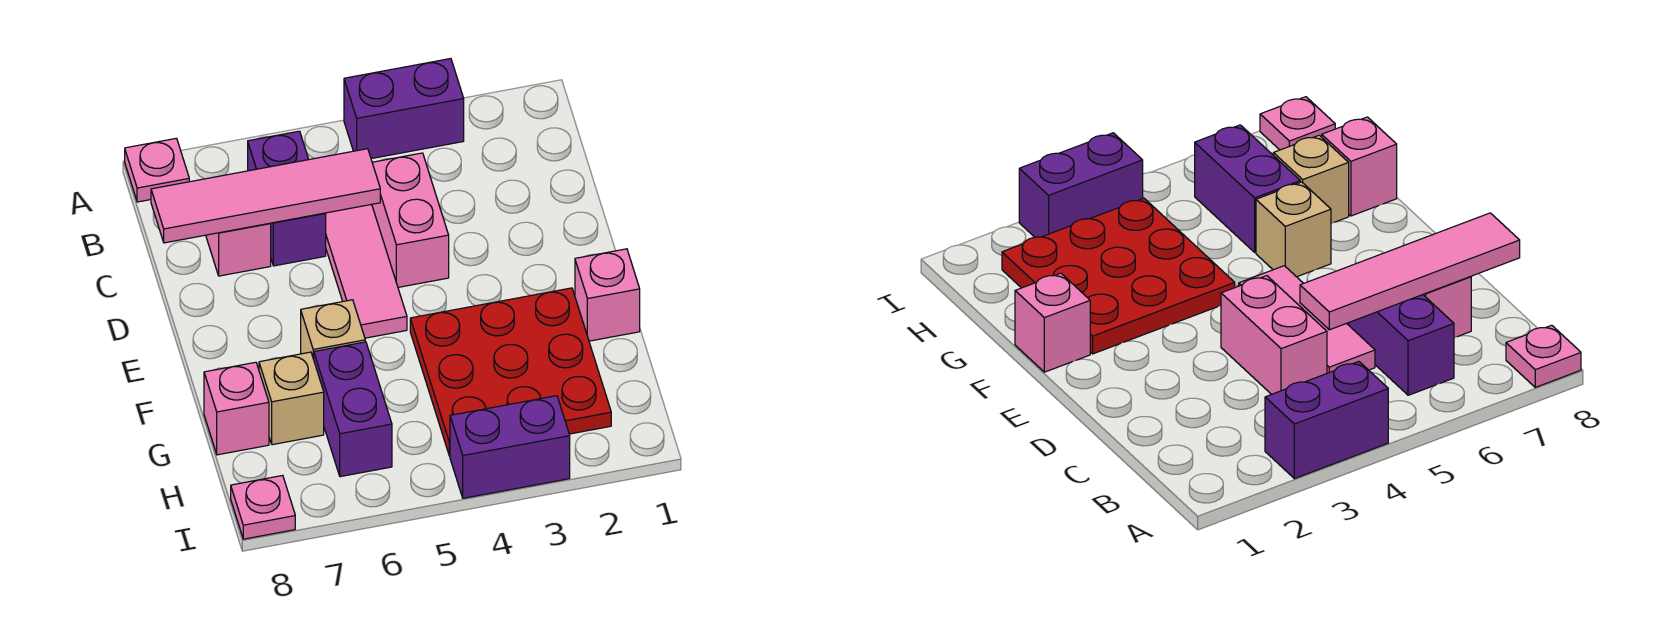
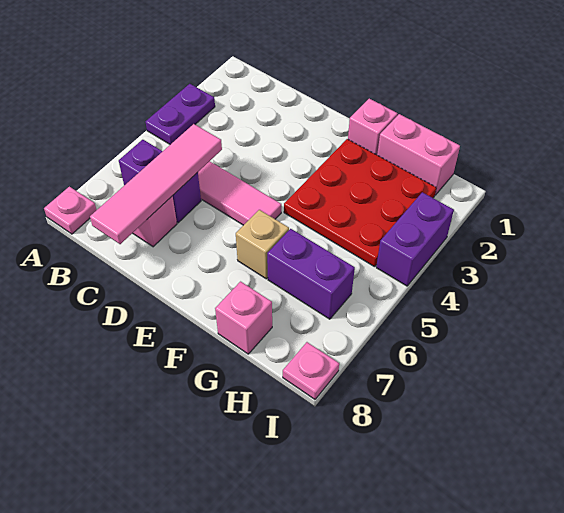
purple brick A3:A4 level 1 -> purple plate A3:A4 level 1
pink brick C4:D4 level 1 -> pink brick G1:H1 level 1
tan brick G7 level 1 -> none

